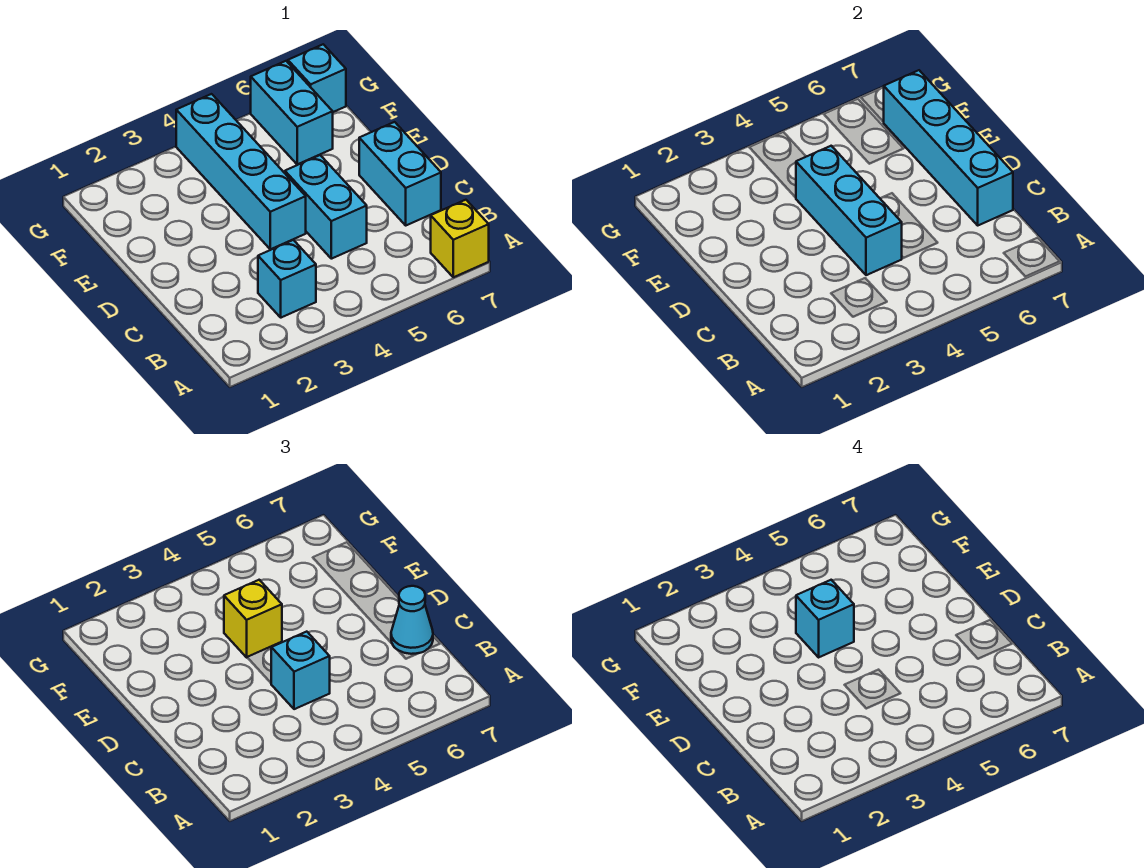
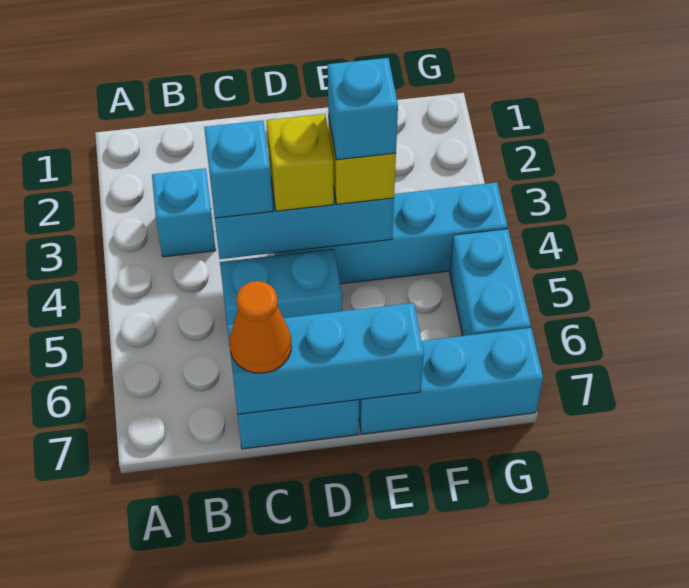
yellow brick A7 level 1 -> yellow brick D4 level 3
cyan brick C7:F7 level 2 -> cyan brick C7:E7 level 2
cyan cone C7 level 3 -> orange cone C7 level 3
cyan brick F6:G6 level 1 -> cyan brick G5:G6 level 1
cyan brick G7 level 1 -> cyan brick E7:G7 level 1

